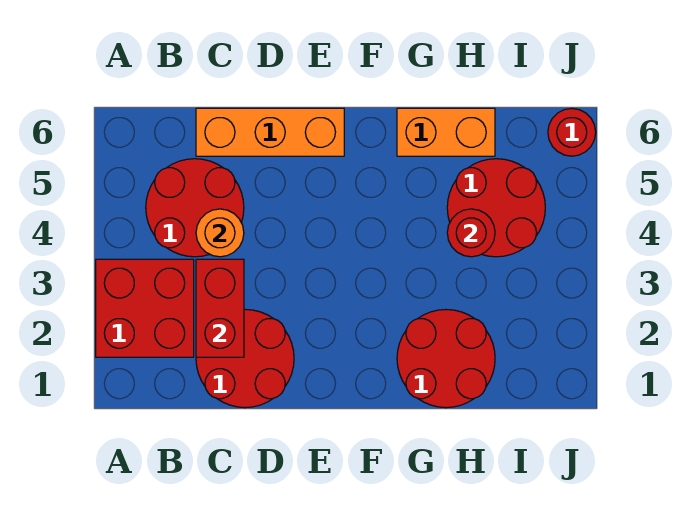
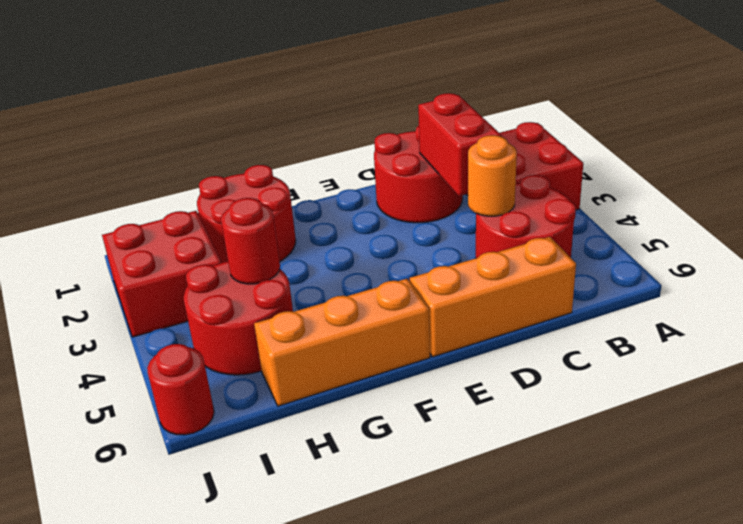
orange brick G6:H6 level 1 -> orange brick F6:H6 level 1
none -> red brick I2:J3 level 1

